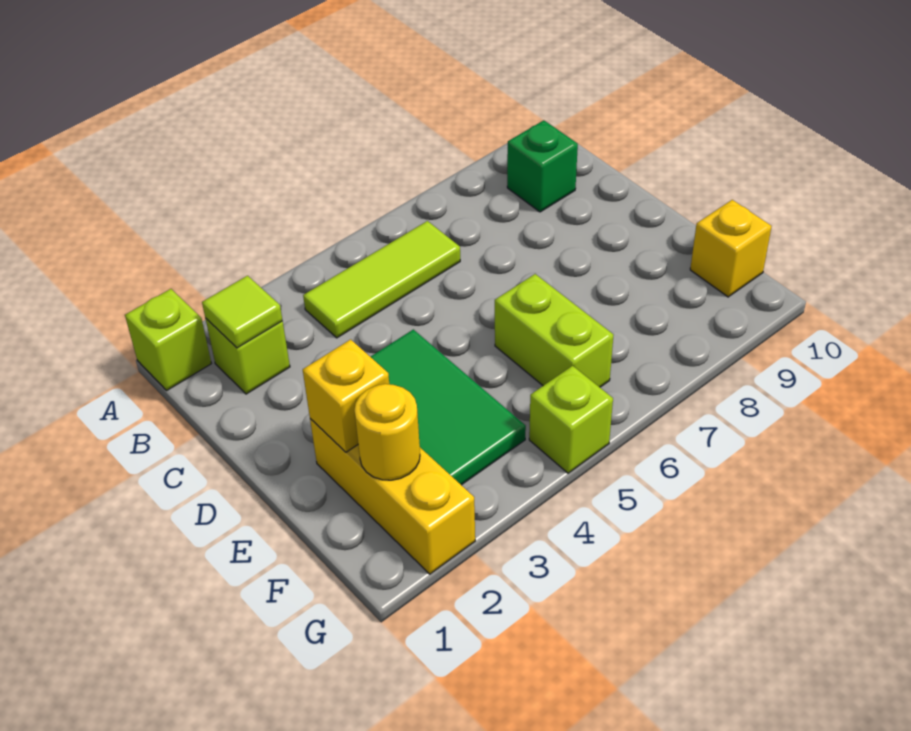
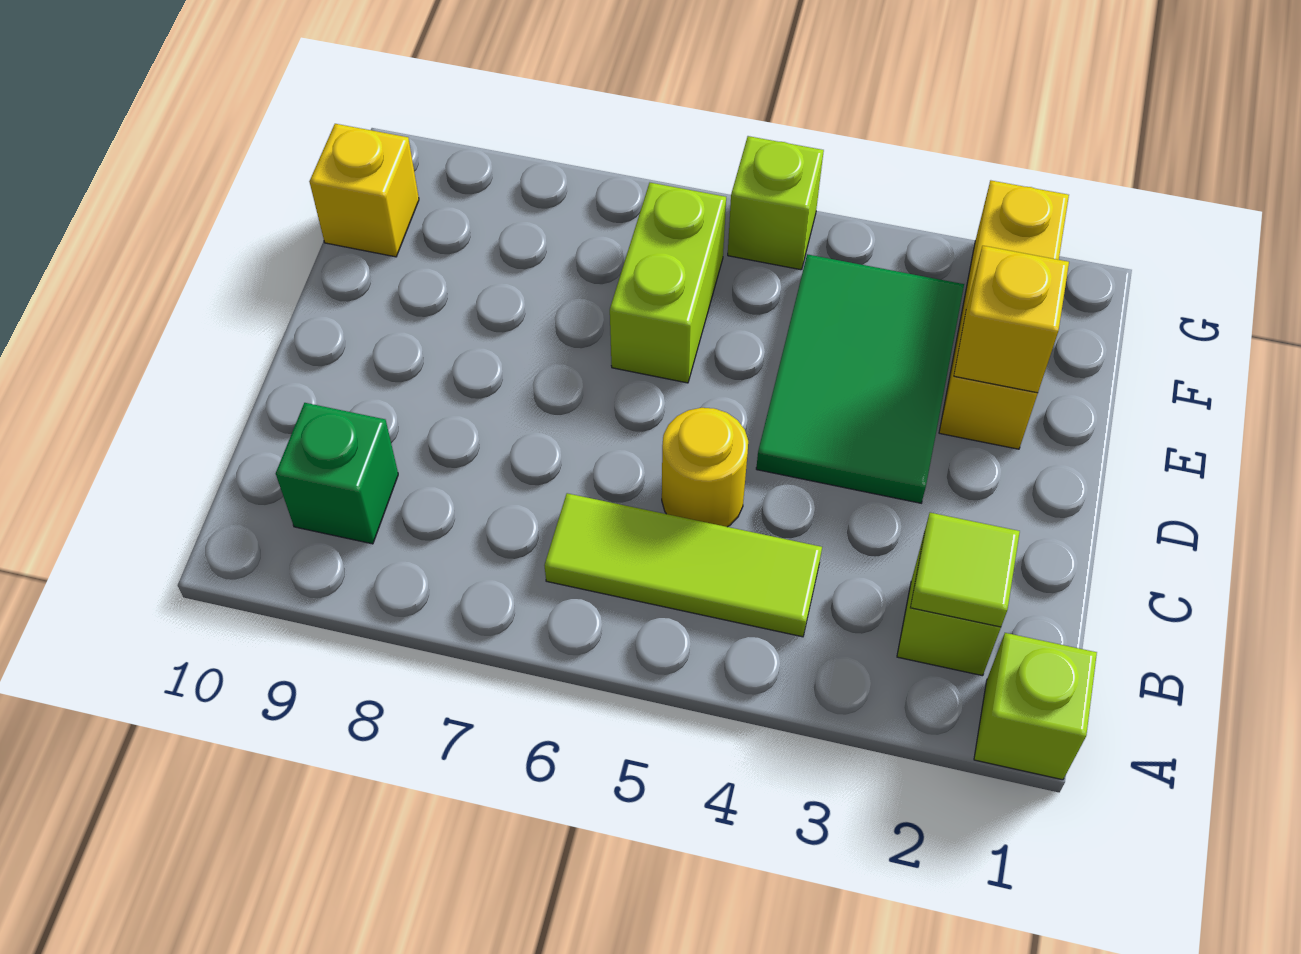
yellow round brick F2 level 2 -> yellow round brick C5 level 1

